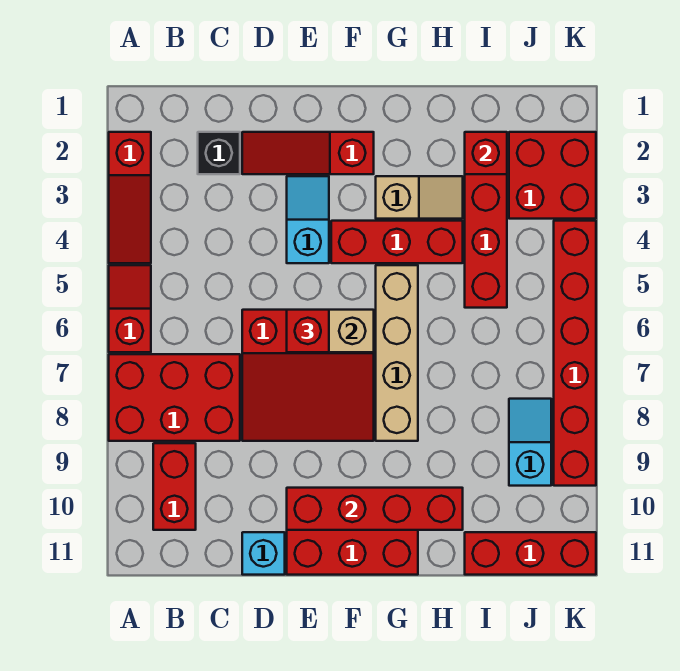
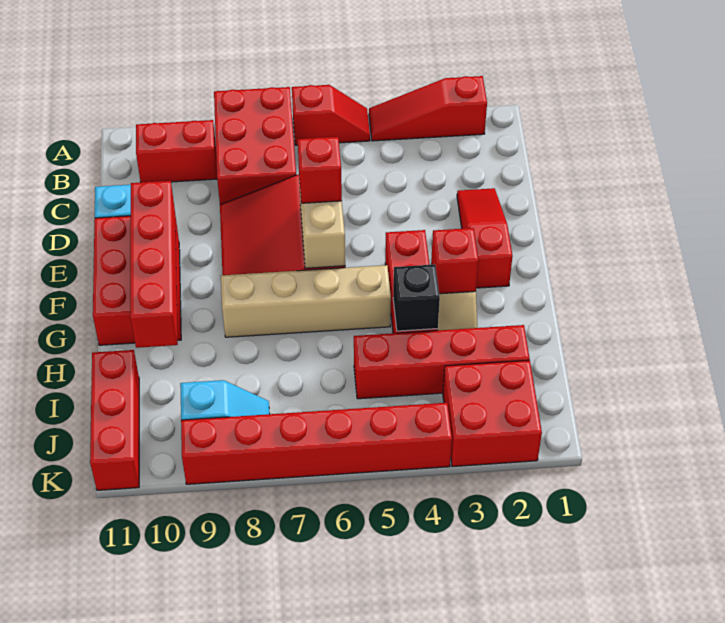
black brick C2 level 1 -> black brick H4 level 2
cyan slope E3:E4 level 1 top 4 -> none
red brick I2 level 2 -> red brick G3 level 2

